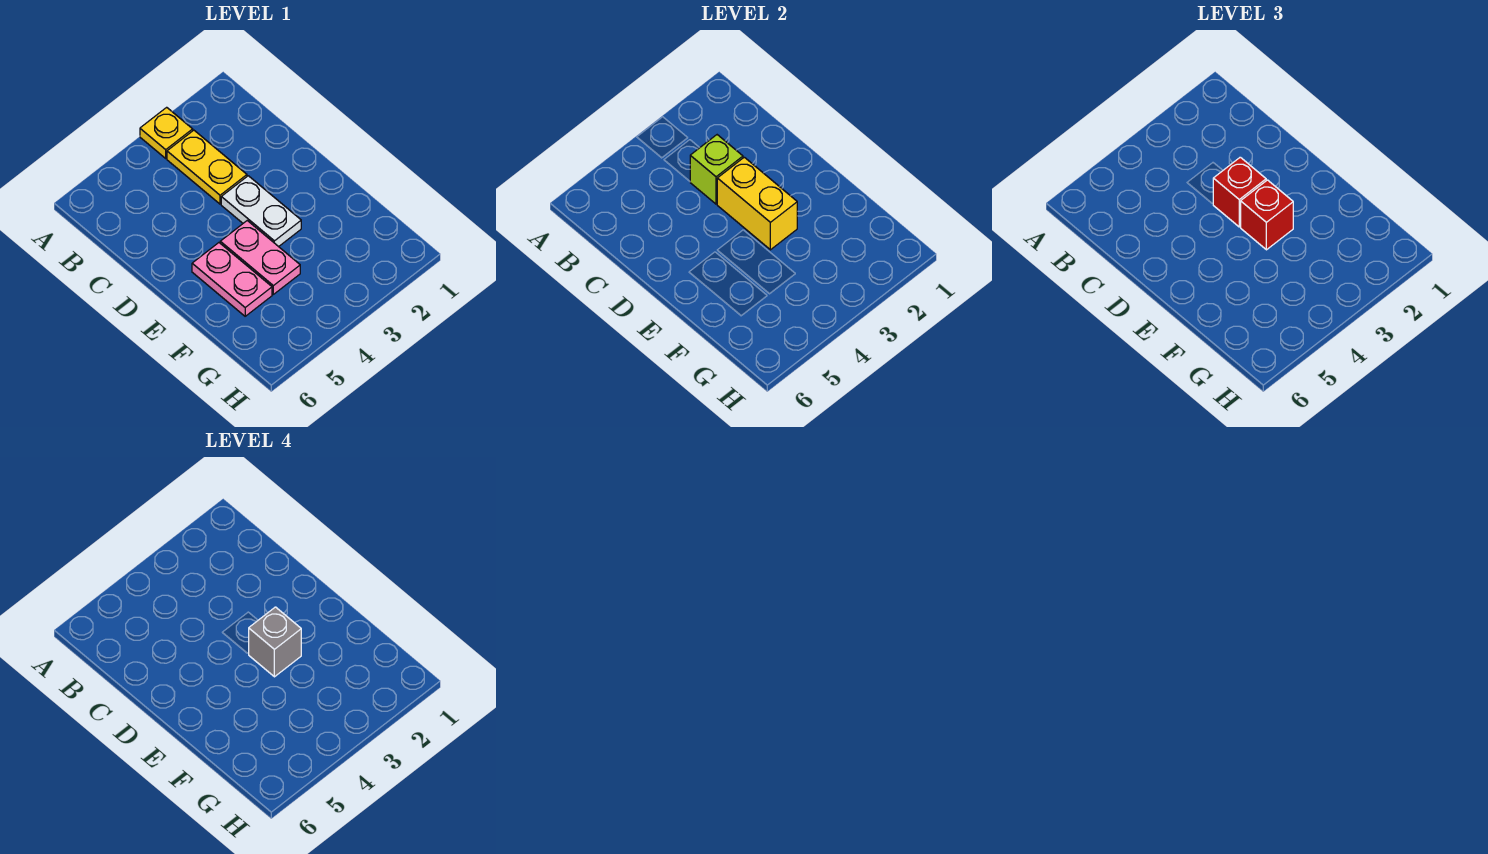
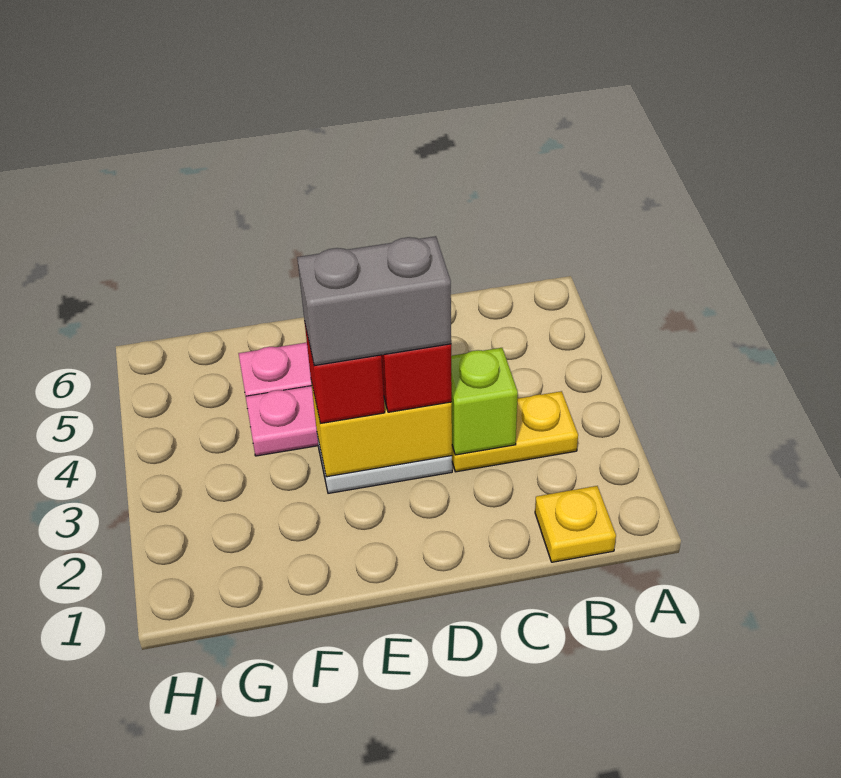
yellow plate A3 level 1 -> yellow plate B1 level 1
grey brick E3 level 4 -> grey brick D3:E3 level 4

